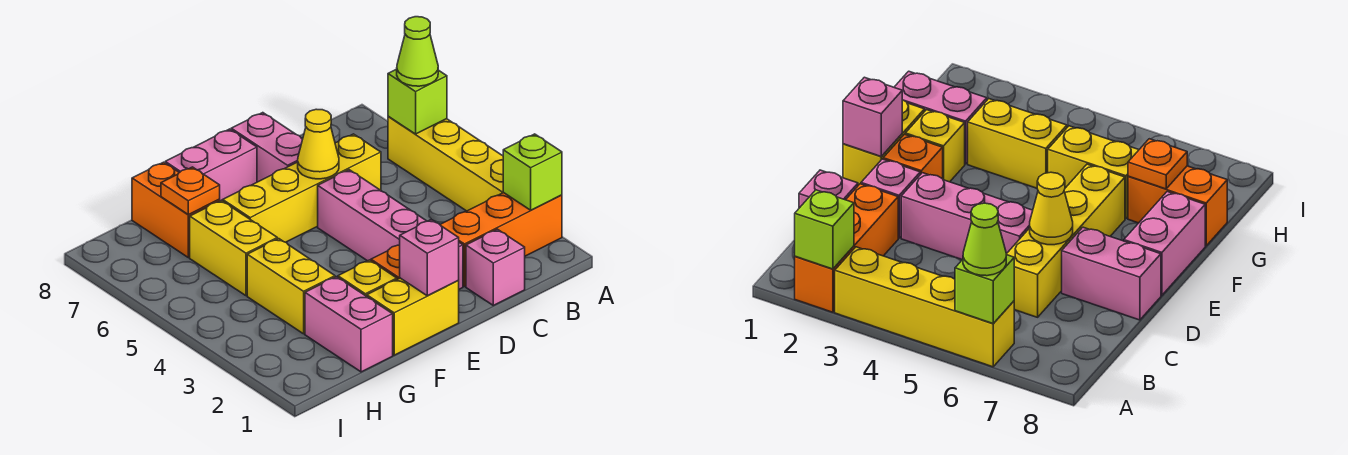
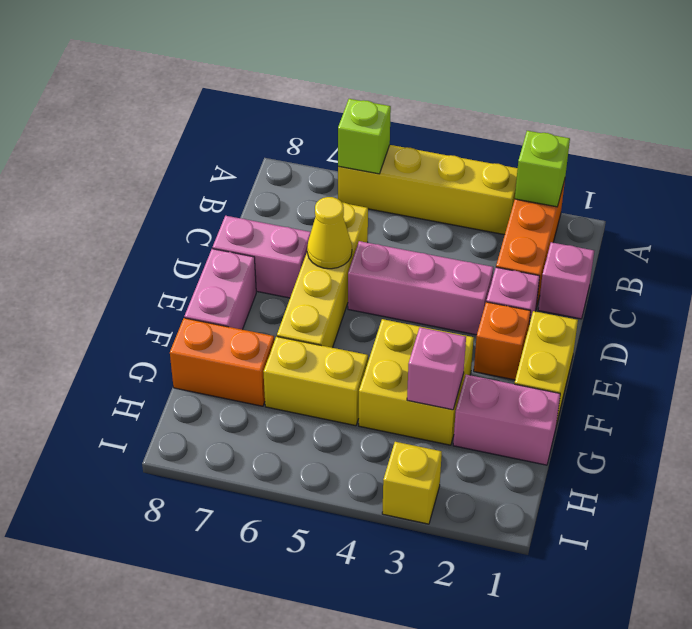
lime cone A6 level 3 -> none
pink brick E1 level 2 -> pink brick G3 level 2
yellow brick F2 level 1 -> yellow brick I3 level 1
yellow brick G3:G4 level 1 -> yellow brick F3:G4 level 1
orange plate G7 level 2 -> none

